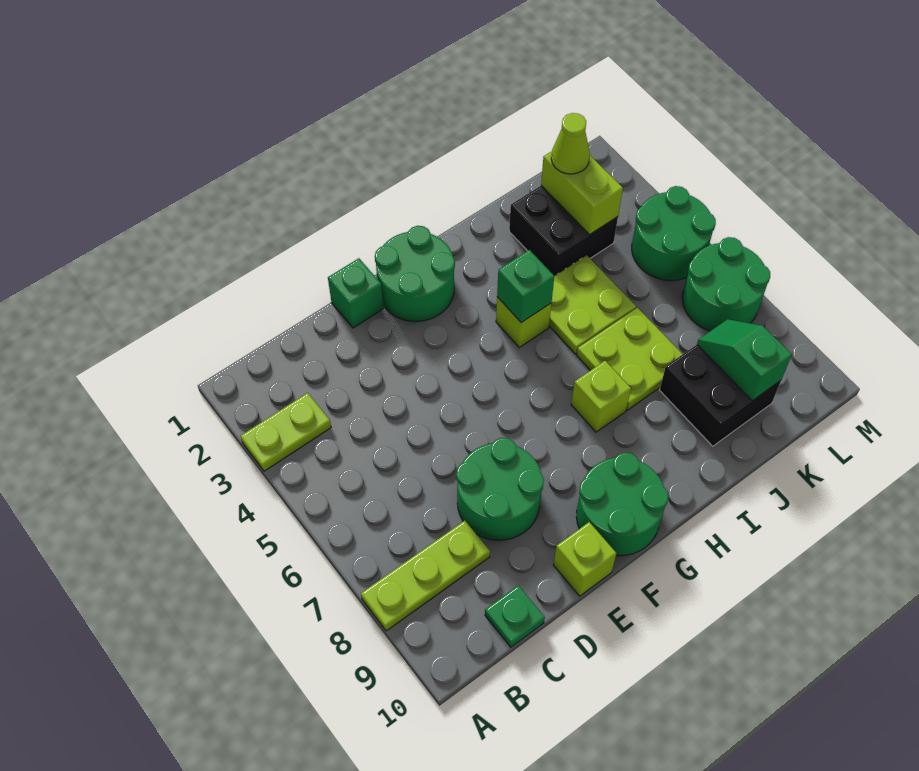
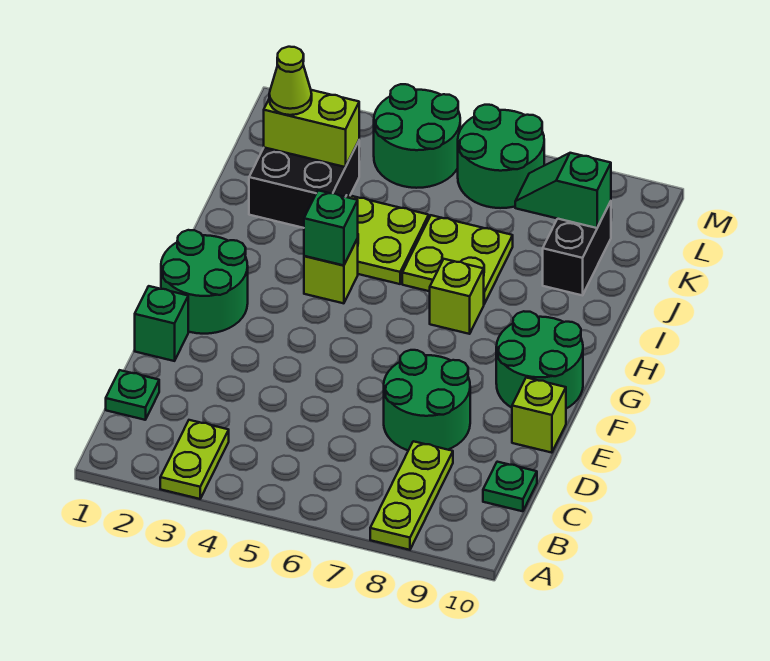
none -> green plate C1 level 1
black brick J8:K9 level 1 -> black brick J9:K9 level 1

